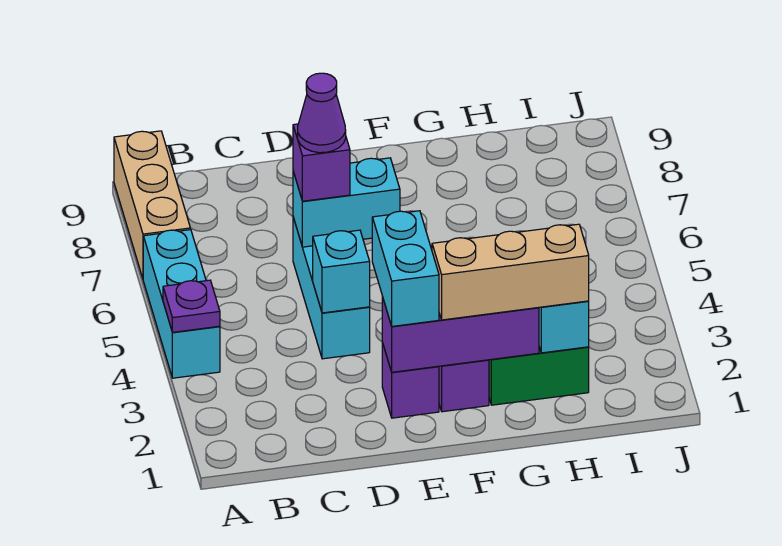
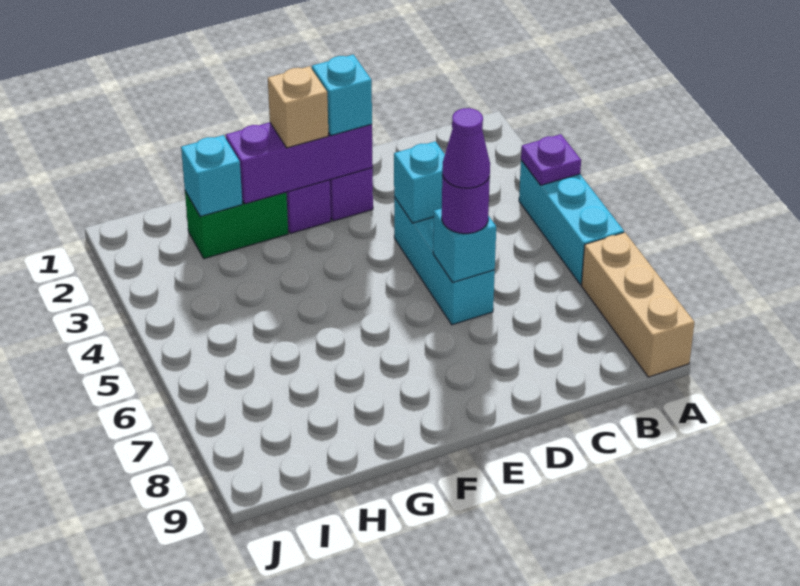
cyan brick D6:E6 level 2 -> cyan brick D6 level 2
purple brick D6 level 3 -> purple round brick D6 level 3
cyan brick E2:E3 level 3 -> cyan brick E2 level 3
tan brick F2:H2 level 3 -> tan brick F2 level 3

